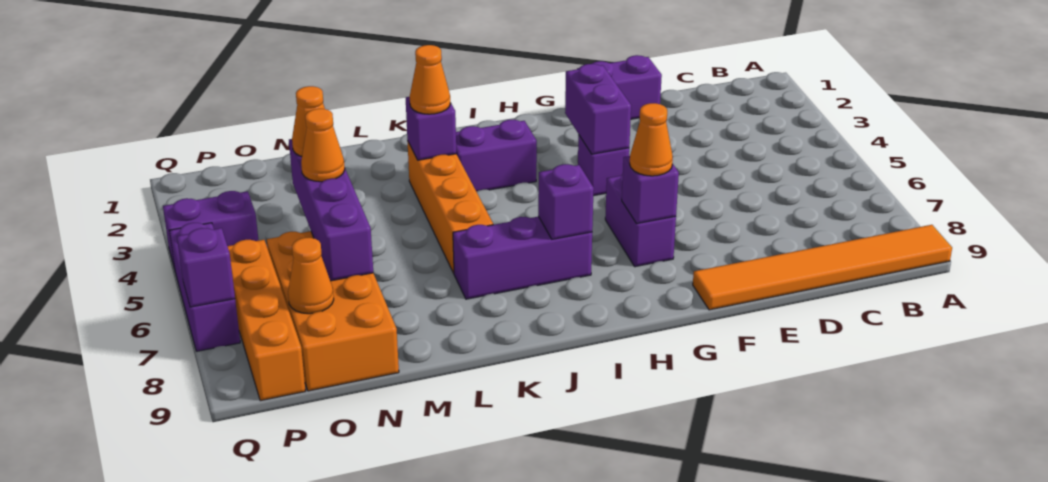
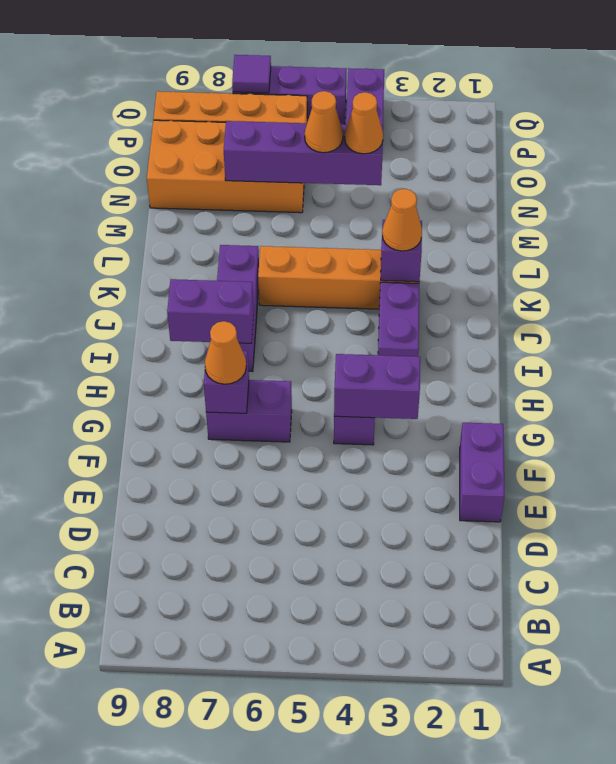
orange tile A9:F9 level 1 -> none
purple brick I7 level 2 -> purple brick I7:I8 level 2
orange cone O8 level 2 -> none
purple brick Q7 level 2 -> purple tile Q7 level 2

